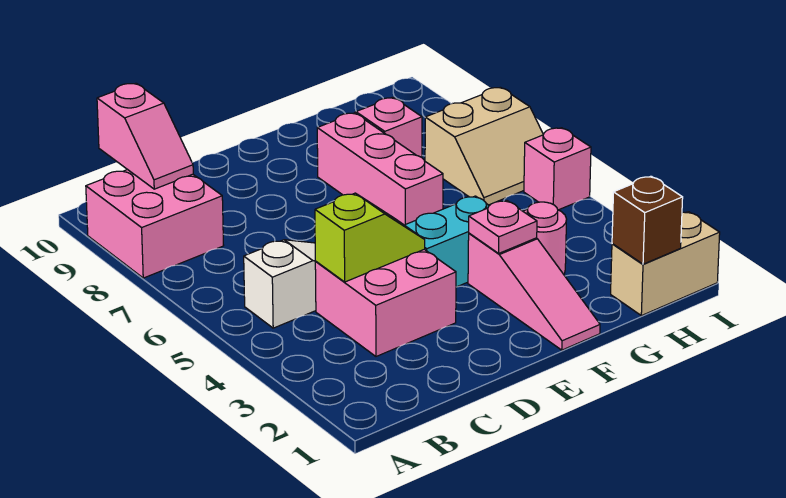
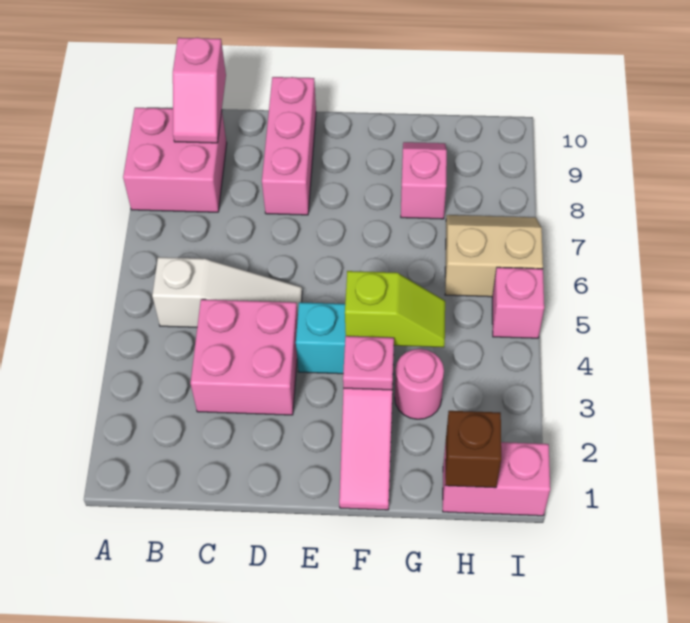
lime slope C4:D4 level 2 top C -> lime slope F4:G4 level 2 top F
pink brick F6:F8 level 1 -> pink brick D8:D10 level 1
tan brick H1:I1 level 1 -> pink brick H1:I1 level 1
tan slope H6:I7 level 1 top 7 -> tan slope H6:I7 level 1 top 6

